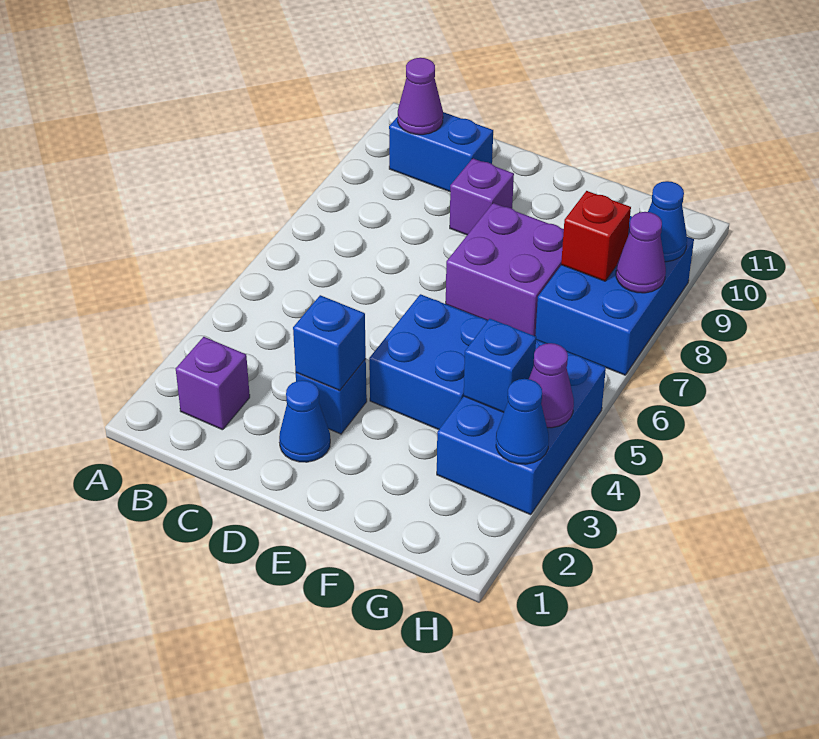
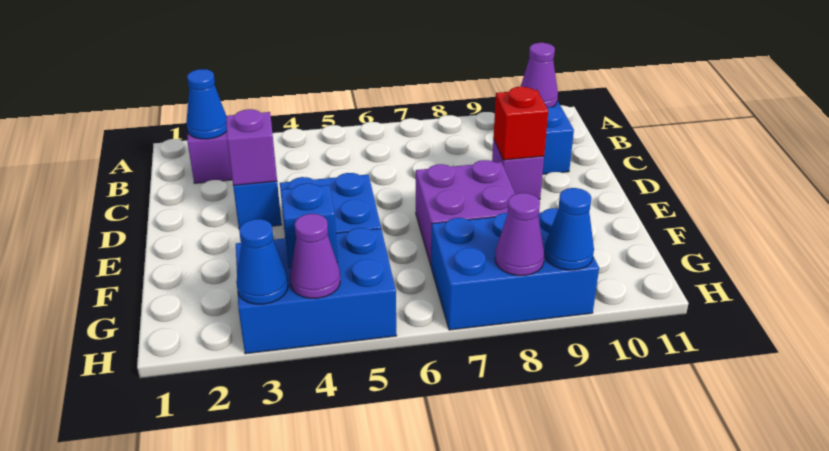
blue cone D2 level 1 -> blue cone B2 level 2
blue brick D3 level 2 -> purple brick D3 level 2
red brick G8 level 2 -> red brick D9 level 2

